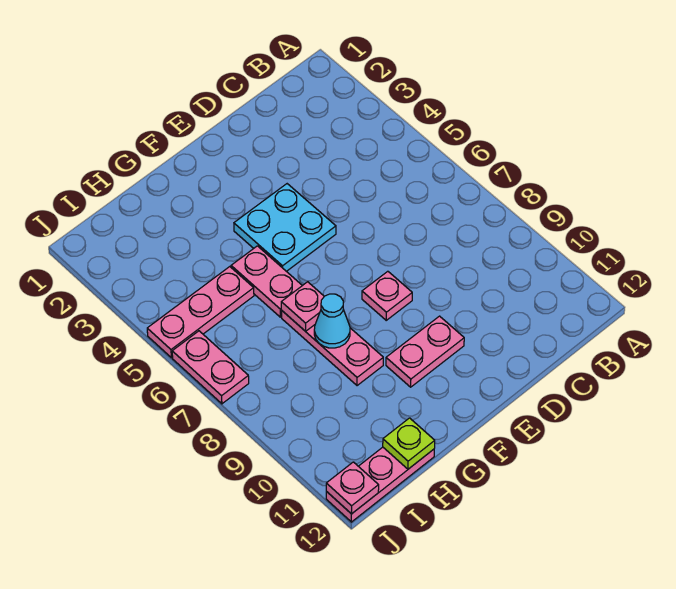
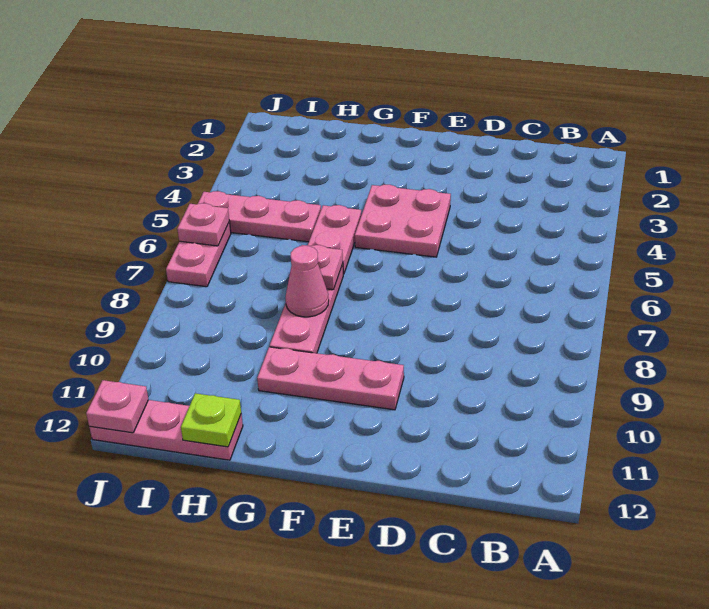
cyan plate E4:F5 level 1 -> pink plate E4:F5 level 1
pink plate E8 level 1 -> pink plate J6 level 2
pink plate E10:F10 level 1 -> pink plate E10:G10 level 1
cyan cone G8 level 2 -> pink cone G8 level 2

